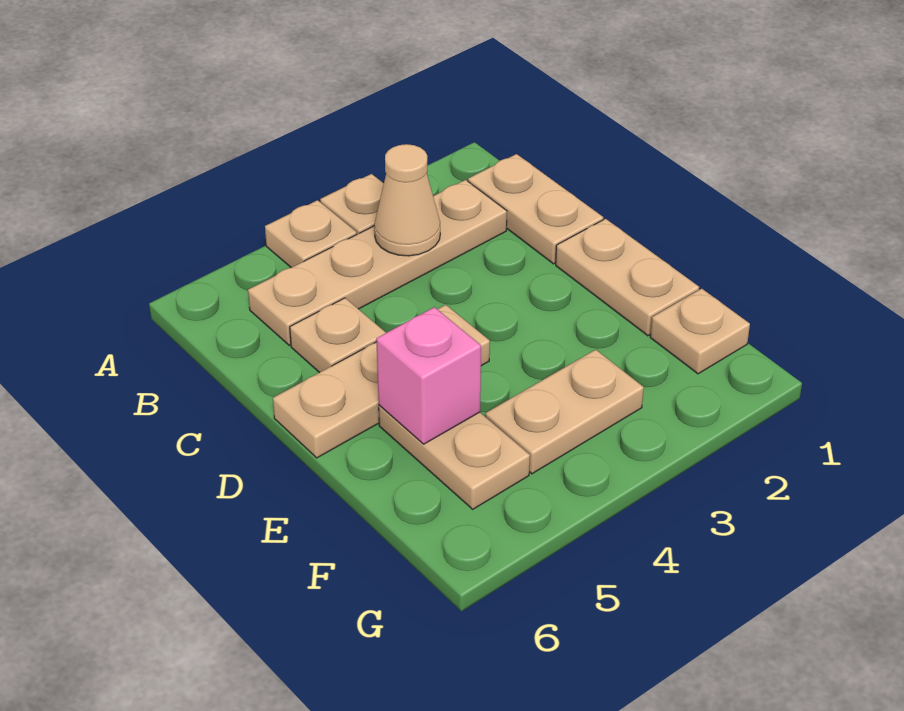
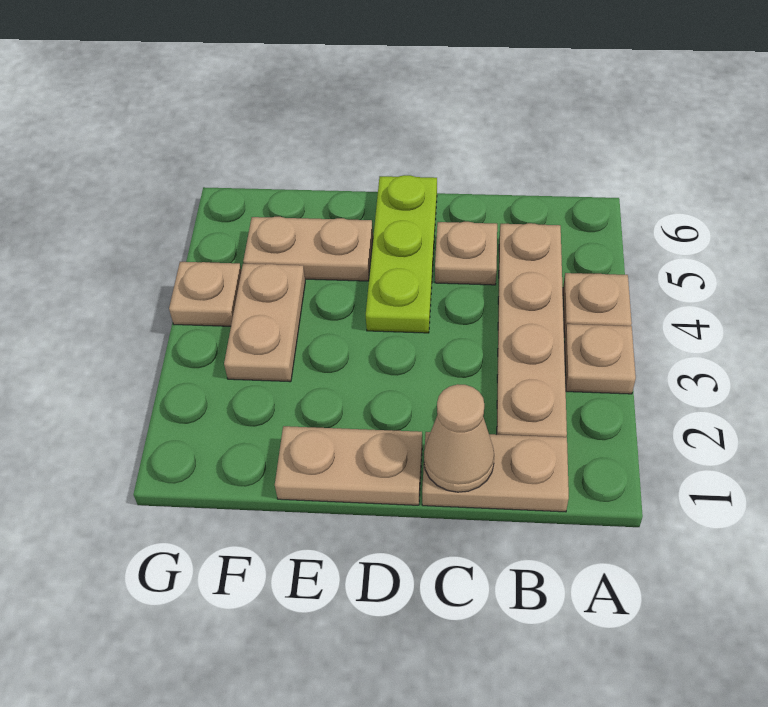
tan cone B3 level 2 -> tan cone C1 level 2
tan plate D4:D6 level 1 -> lime plate D4:D6 level 1
pink brick E5 level 2 -> none
tan plate F1 level 1 -> tan plate G4 level 1

